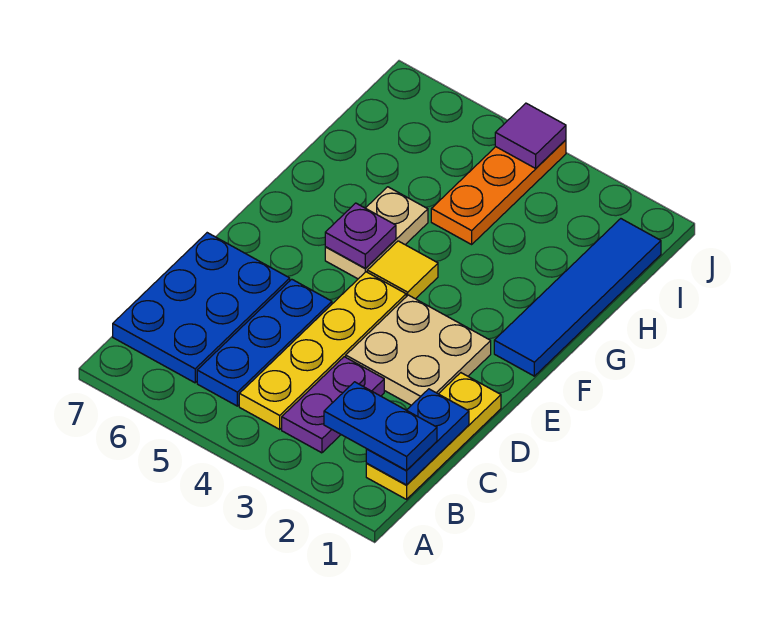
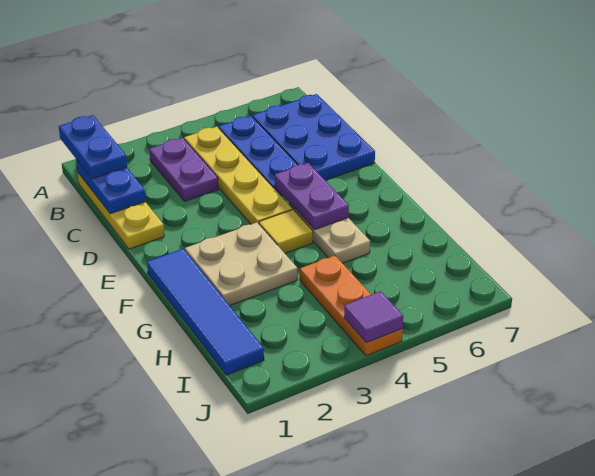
blue plate B1:B2 level 3 -> blue plate A1:B1 level 3
tan plate D2:E3 level 1 -> tan plate F2:G3 level 1
purple plate F5 level 2 -> purple plate E5:F5 level 2

